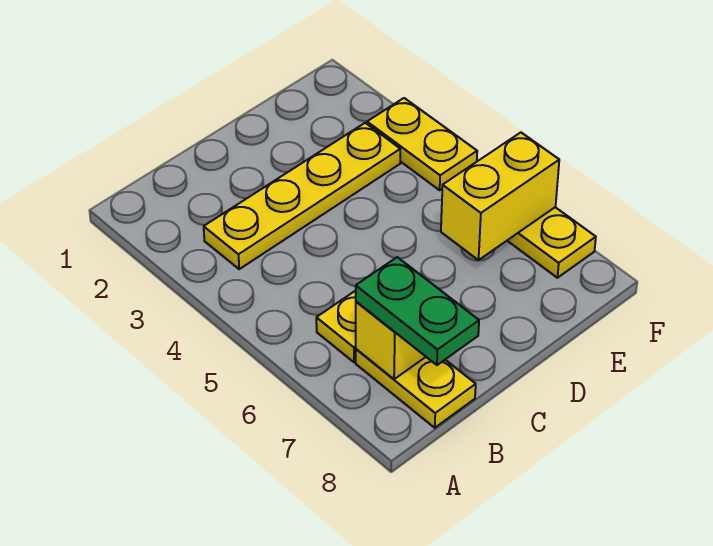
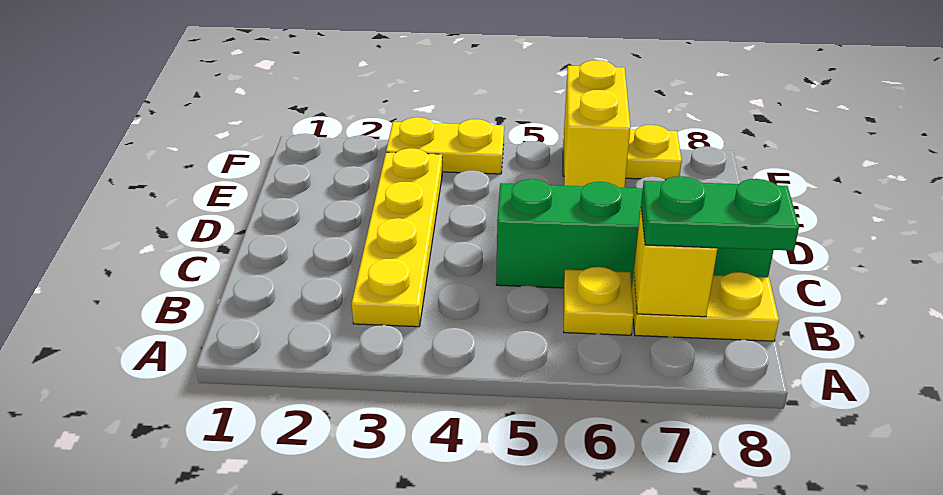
none -> green brick C5:C8 level 1

